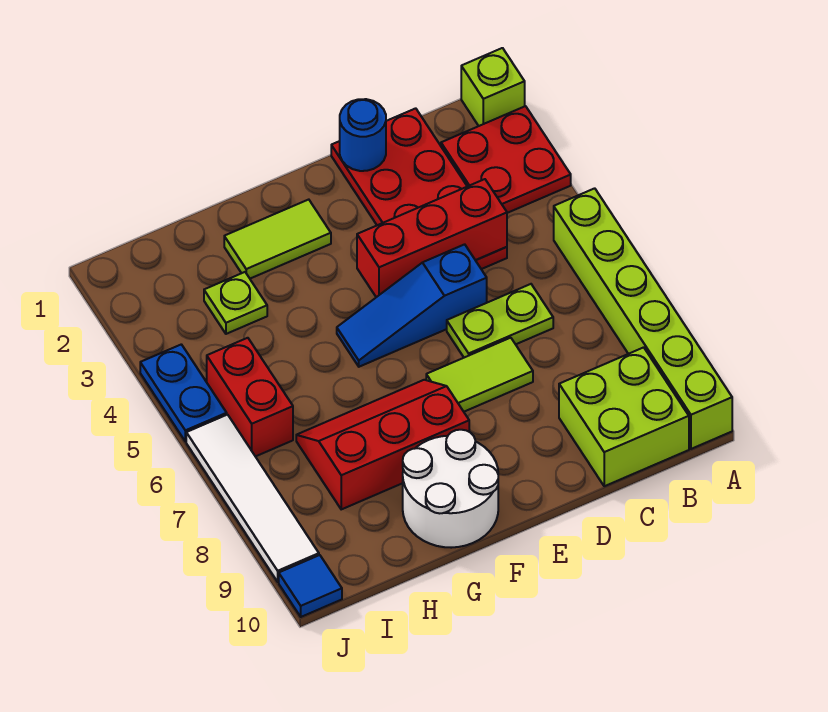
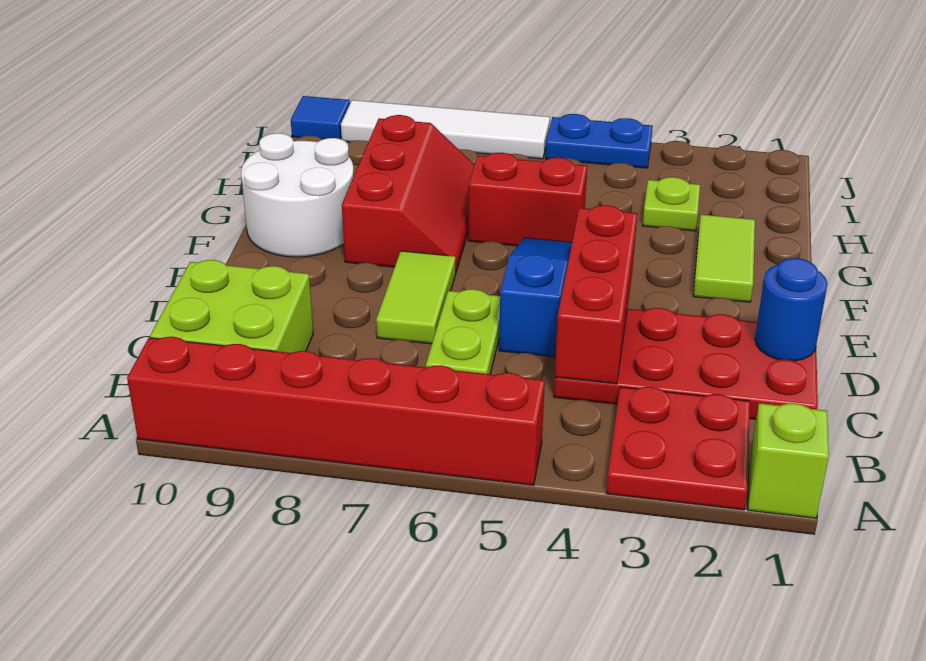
lime brick A5:A10 level 1 -> red brick A5:A10 level 1
red brick I5:I6 level 1 -> red brick G5:G6 level 1

